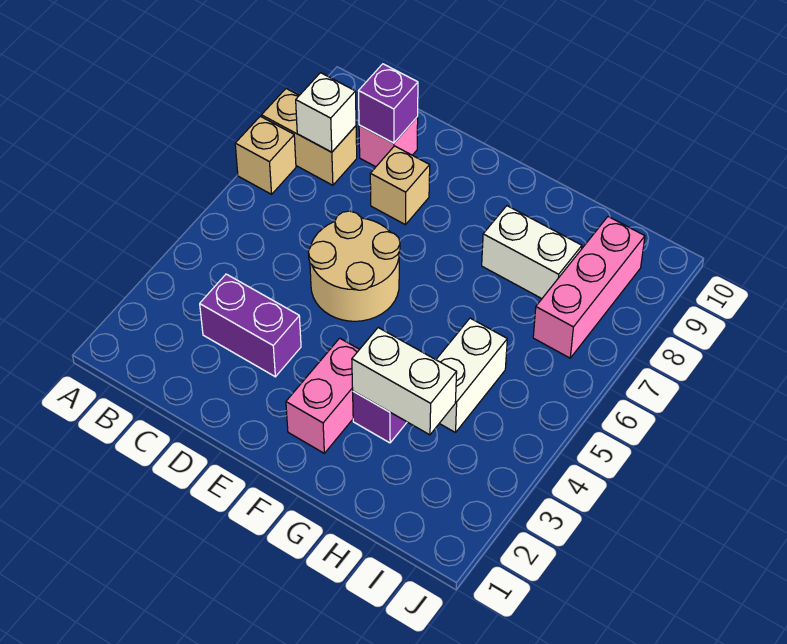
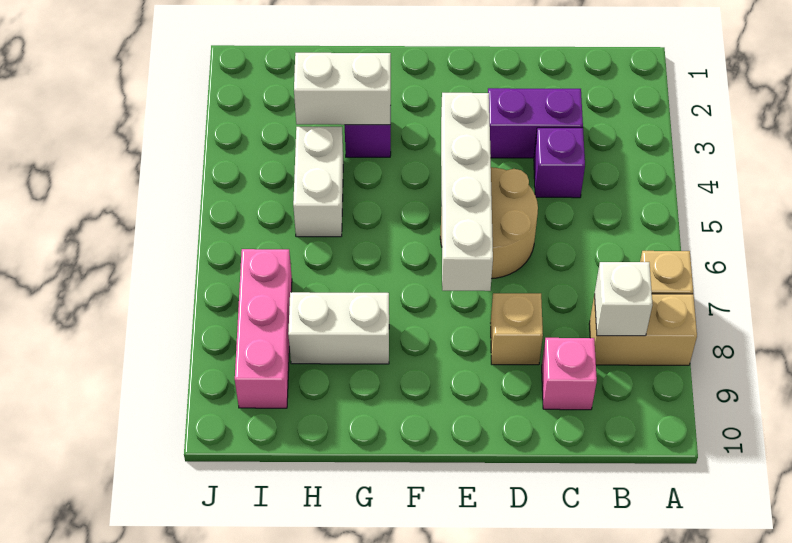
purple brick C9 level 2 -> purple brick C4 level 1
none -> white brick E4:E7 level 2
pink brick F2:F3 level 1 -> none

